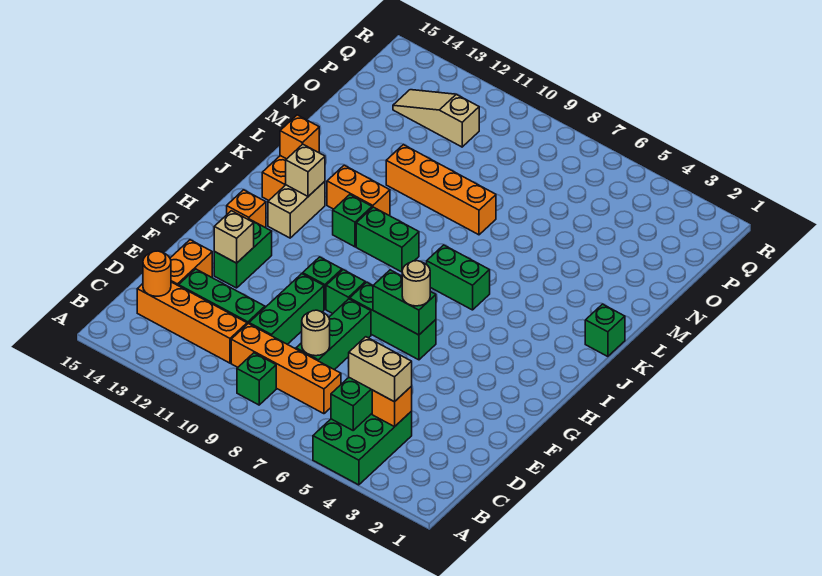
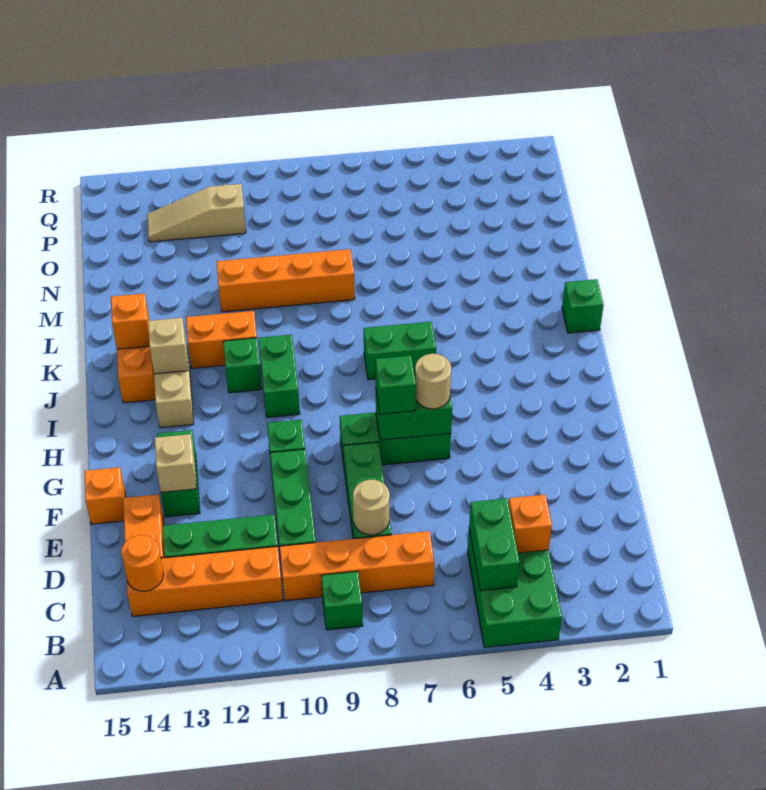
tan brick C4:C5 level 3 -> none
green brick G9 level 1 -> green brick G7 level 3
orange brick H14 level 1 -> orange brick F15 level 1
green brick J9:J10 level 1 -> green brick I10:J10 level 1

